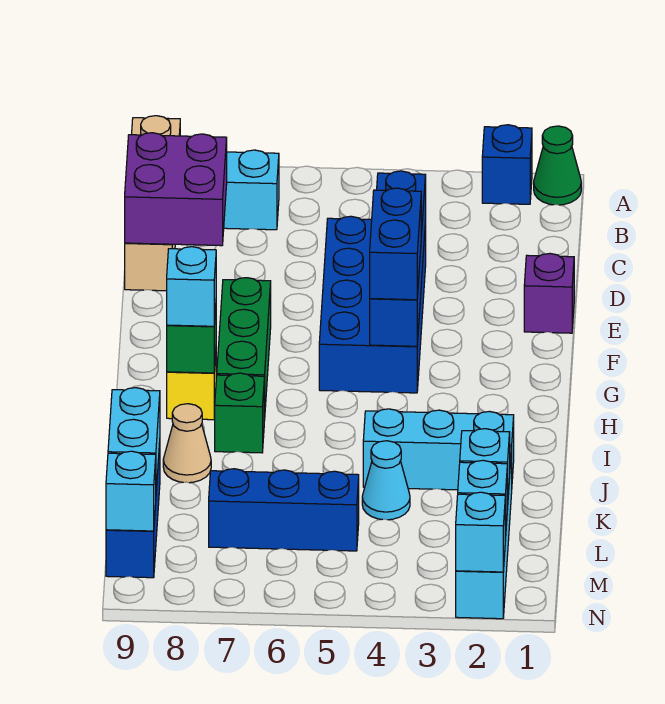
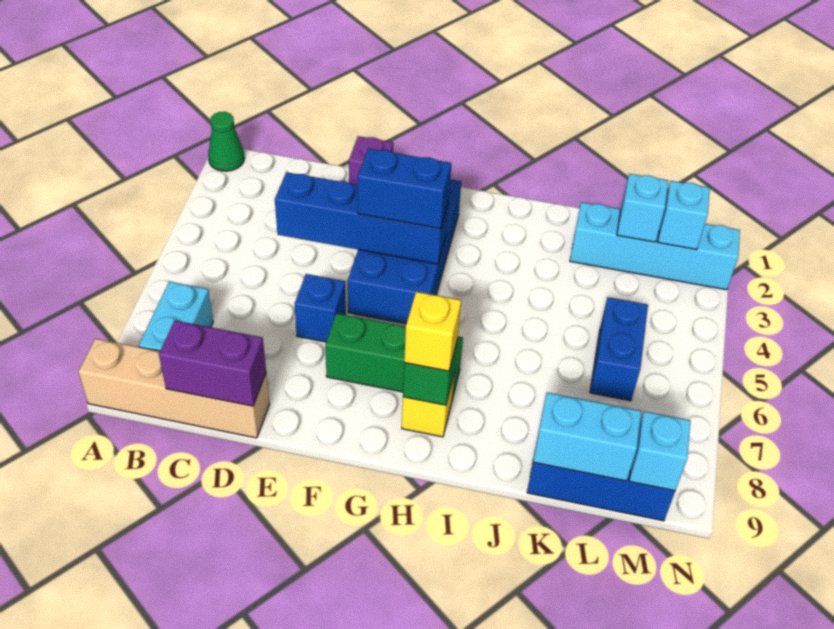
blue brick A2 level 1 -> blue brick E6 level 1
purple brick C8:D9 level 2 -> purple brick C9:D9 level 2
blue brick D4:G5 level 1 -> blue brick F2:G5 level 1
cyan brick H8 level 3 -> yellow brick H8 level 3
green brick I7 level 1 -> none
cyan brick J2:J4 level 1 -> none
tan cone J8 level 1 -> none
cyan cone K4 level 1 -> none
blue brick L5:L7 level 1 -> blue brick L5:L6 level 1
cyan brick N2 level 2 -> none

